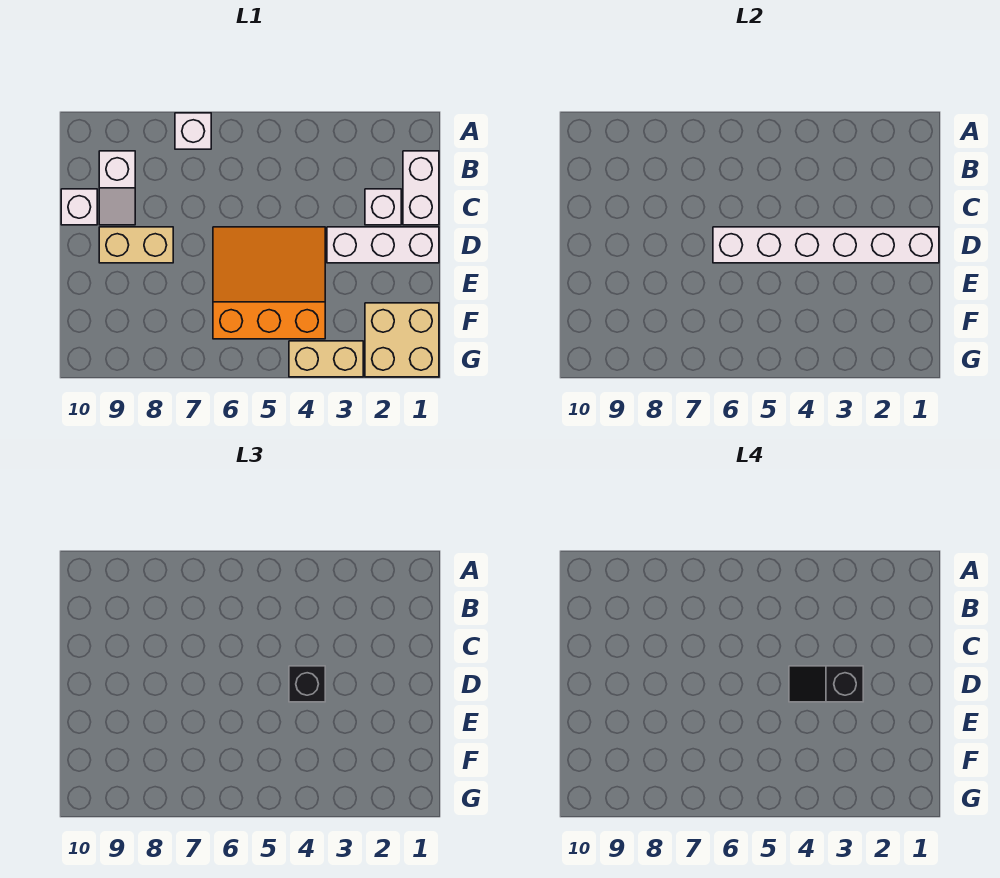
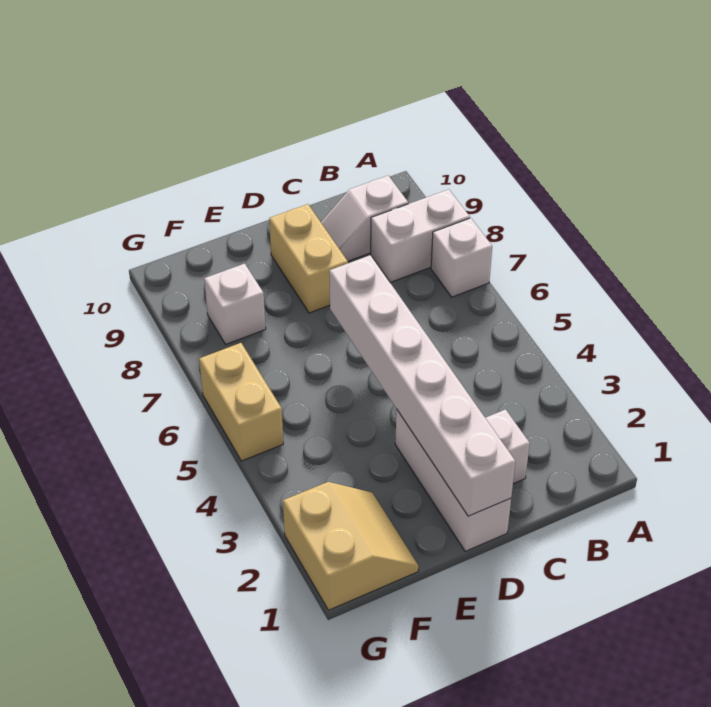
white brick B1:C1 level 1 -> white brick A8:B8 level 1
white brick C10 level 1 -> white brick F8 level 1
black slope D3:D4 level 4 top 3 -> none
orange slope D4:F6 level 1 top F -> none
black brick D4 level 3 -> none
tan brick F1:G2 level 1 -> tan slope F1:G2 level 1 top G
tan brick G3:G4 level 1 -> tan brick G5:G6 level 1

